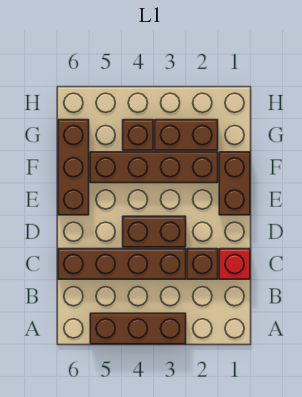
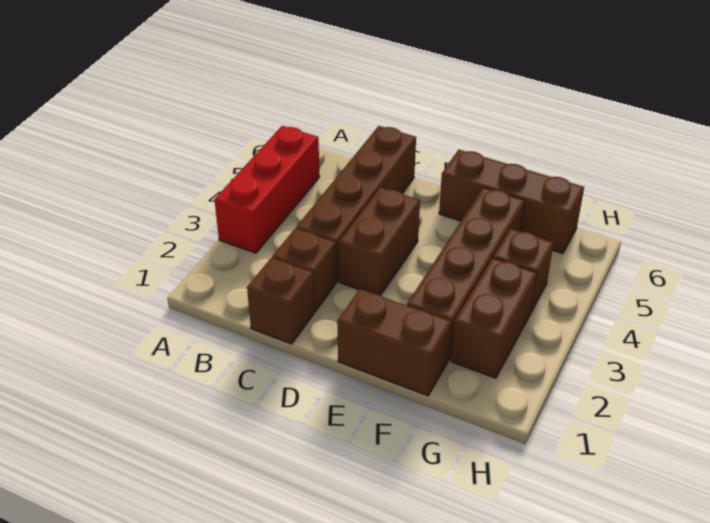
brown brick A3:A5 level 1 -> red brick A3:A5 level 1
red brick C1 level 1 -> brown brick C1 level 1

